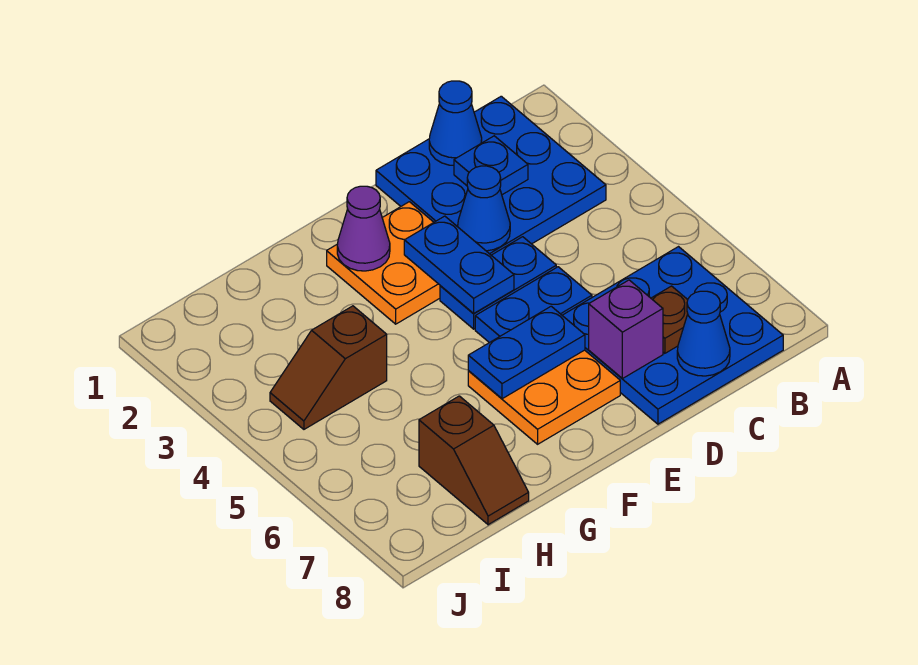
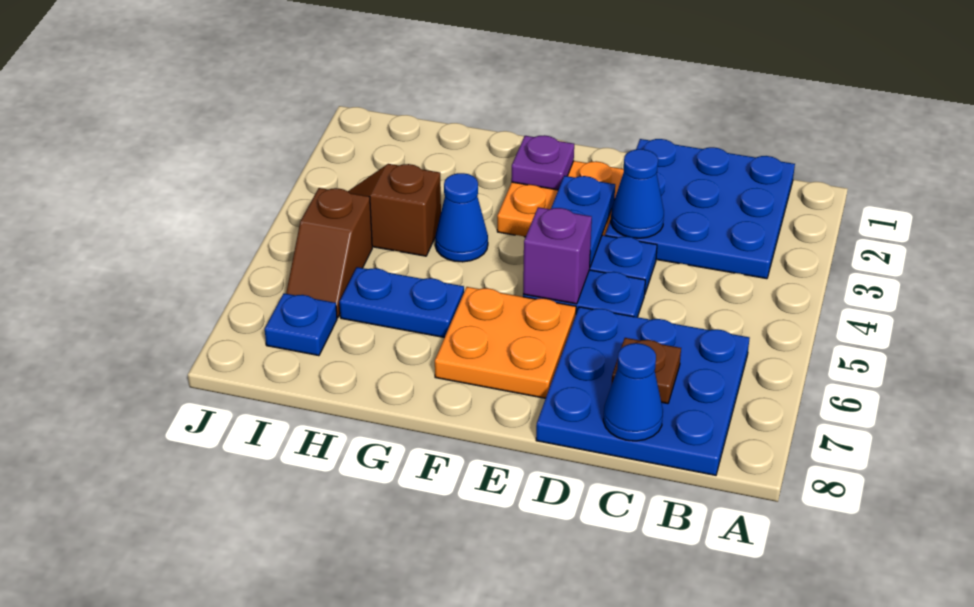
blue cone C1 level 2 -> blue cone G4 level 1
blue plate C2 level 2 -> blue plate I7 level 1
purple brick D7 level 2 -> purple brick E5 level 2
blue plate E6:F6 level 2 -> blue plate G6:H6 level 1
purple cone F2 level 2 -> purple plate F2 level 2
brown slope H7:H8 level 1 top 7 -> brown slope I5:I6 level 1 top 5

